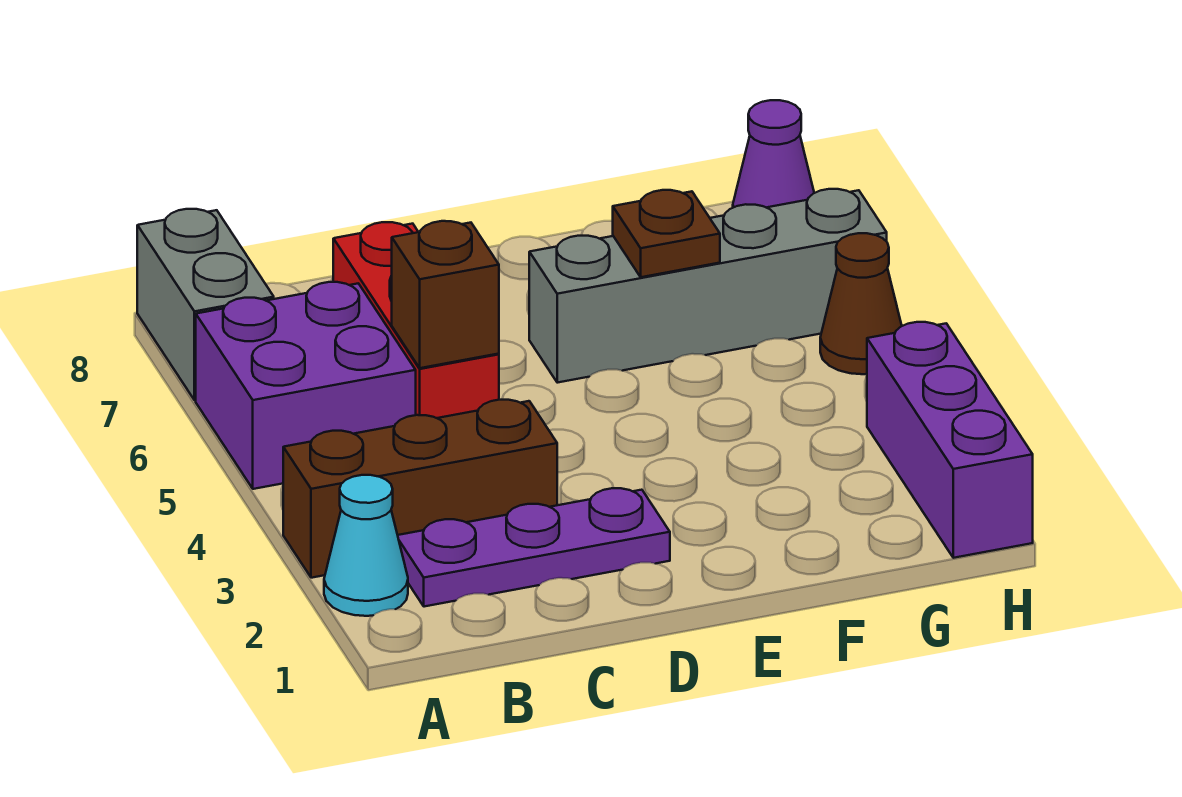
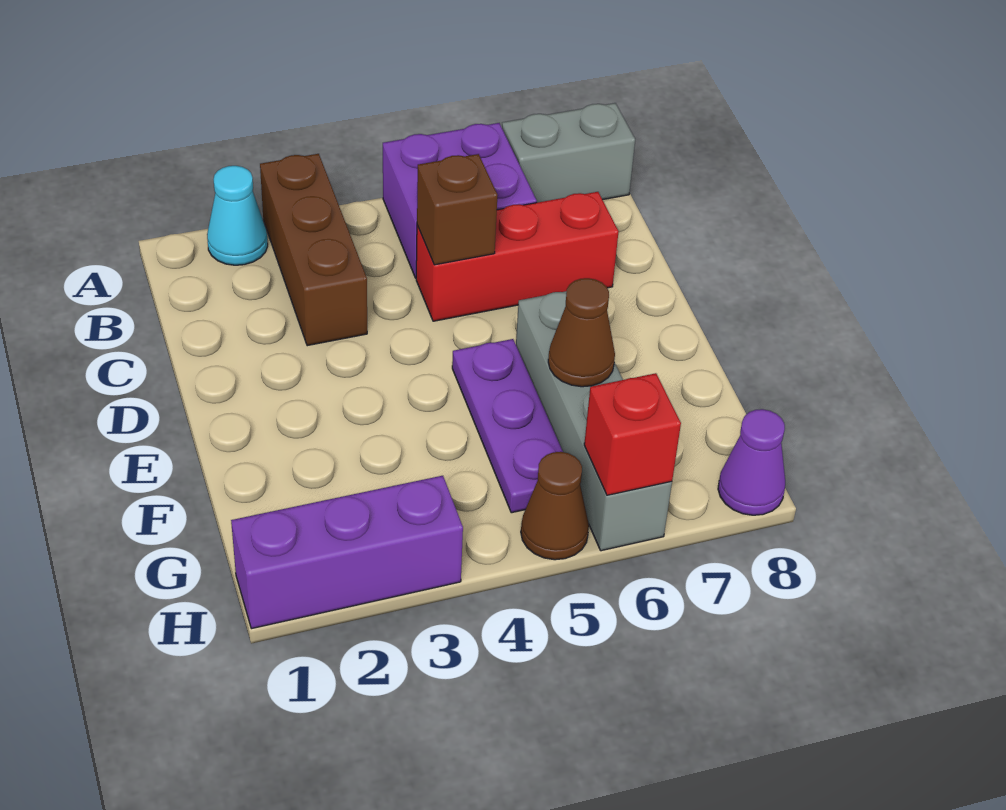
purple plate B2:D2 level 1 -> purple plate E5:G5 level 1
brown plate F6 level 2 -> brown cone F6 level 2
none -> red brick H6 level 2

